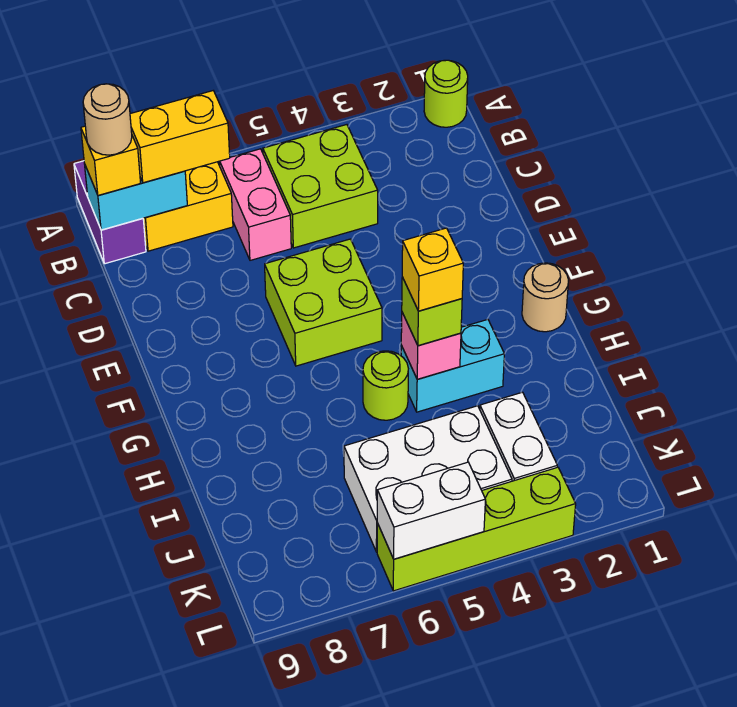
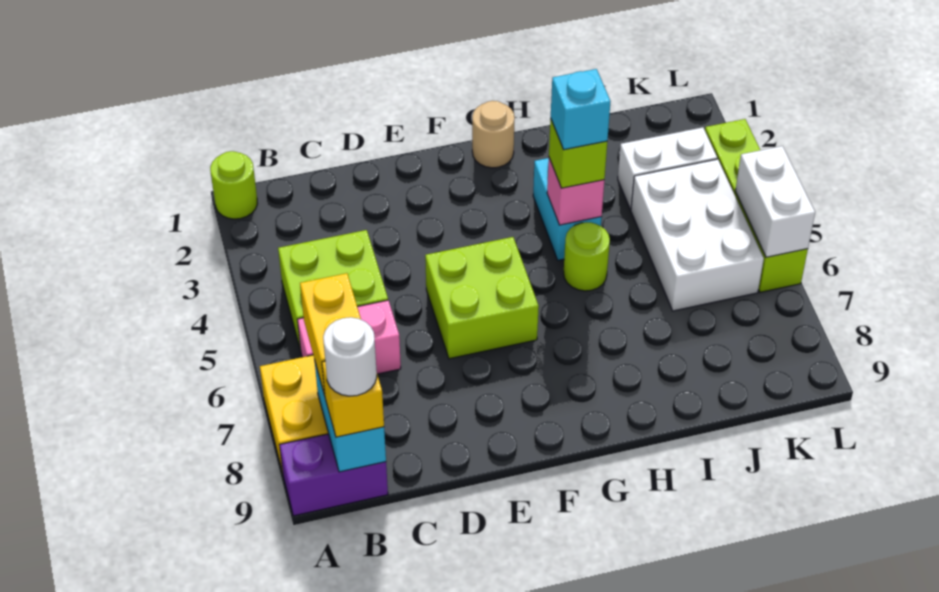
tan round brick B9 level 4 -> white round brick B9 level 4
yellow brick H4 level 4 -> cyan brick H4 level 4

